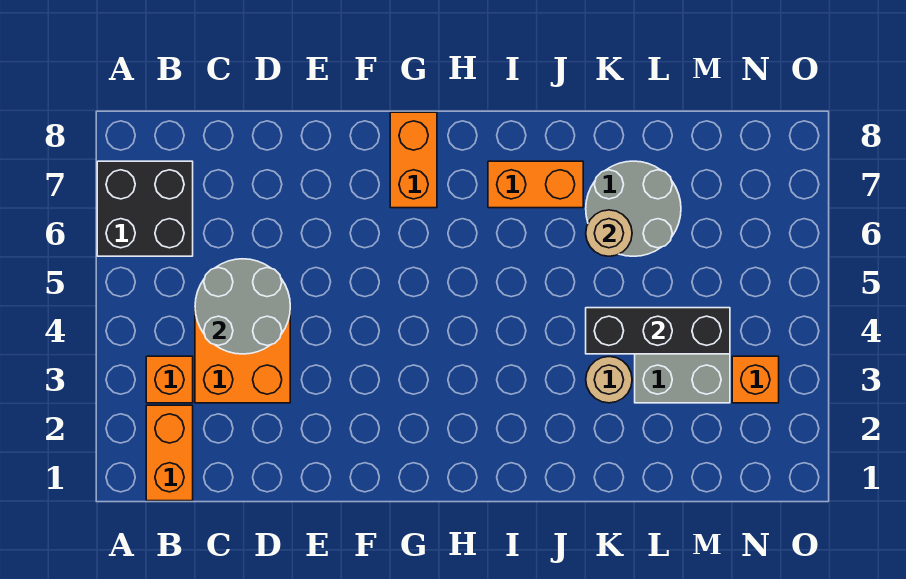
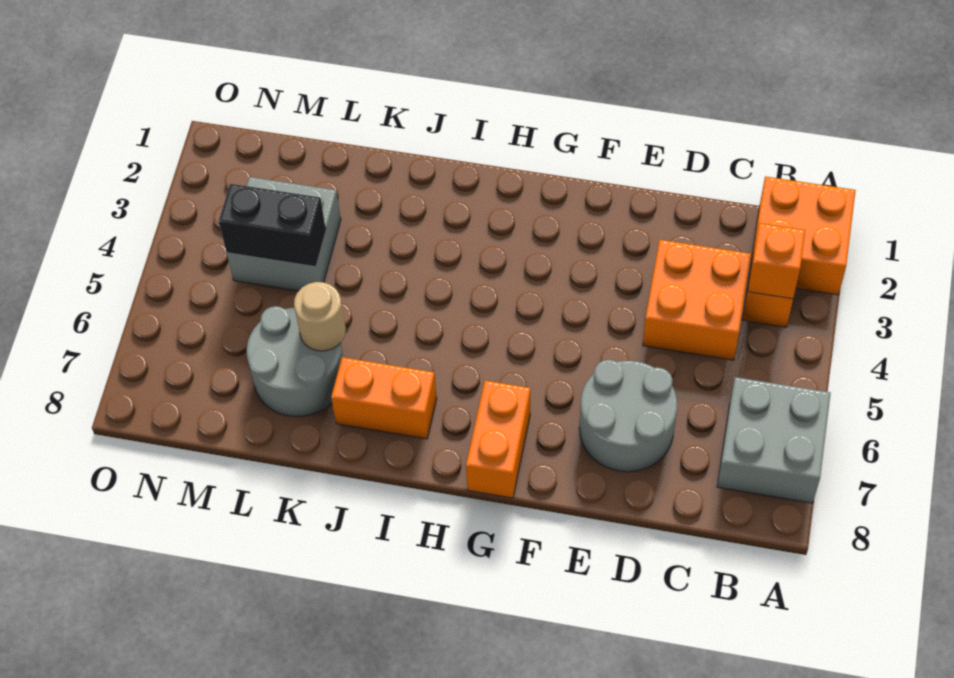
black brick A6:B7 level 1 -> grey brick A6:B7 level 1
orange brick B1:B2 level 1 -> orange brick A1:B2 level 1
grey round brick C4:D5 level 2 -> grey round brick D6:E7 level 1
tan round brick K3 level 1 -> none
black brick K4:M4 level 2 -> black brick L4:M4 level 2
orange brick N3 level 1 -> orange brick B3 level 2

